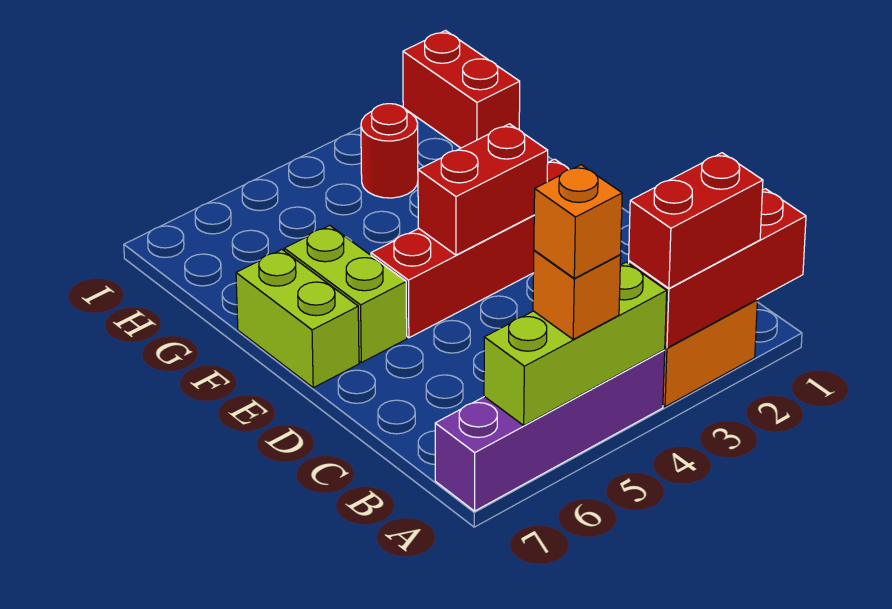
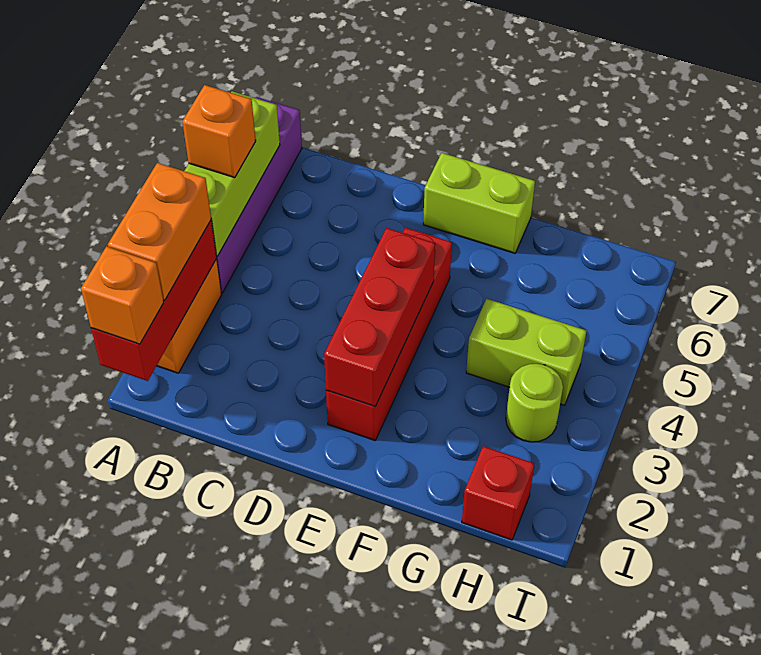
red brick A2:A3 level 3 -> orange brick A2:A3 level 3
orange brick A5 level 4 -> orange brick A1 level 3
red brick E3:E4 level 2 -> red brick E2:E4 level 2
lime brick E6:F6 level 1 -> lime brick G4:H4 level 1
red brick H1:I1 level 1 -> red brick H1 level 1
red round brick H3 level 1 -> lime round brick H3 level 1

